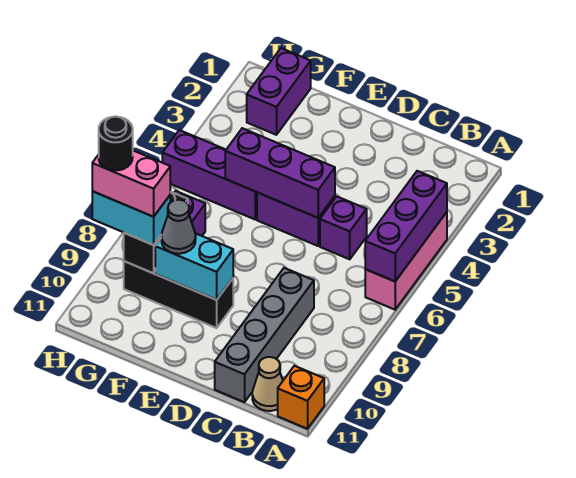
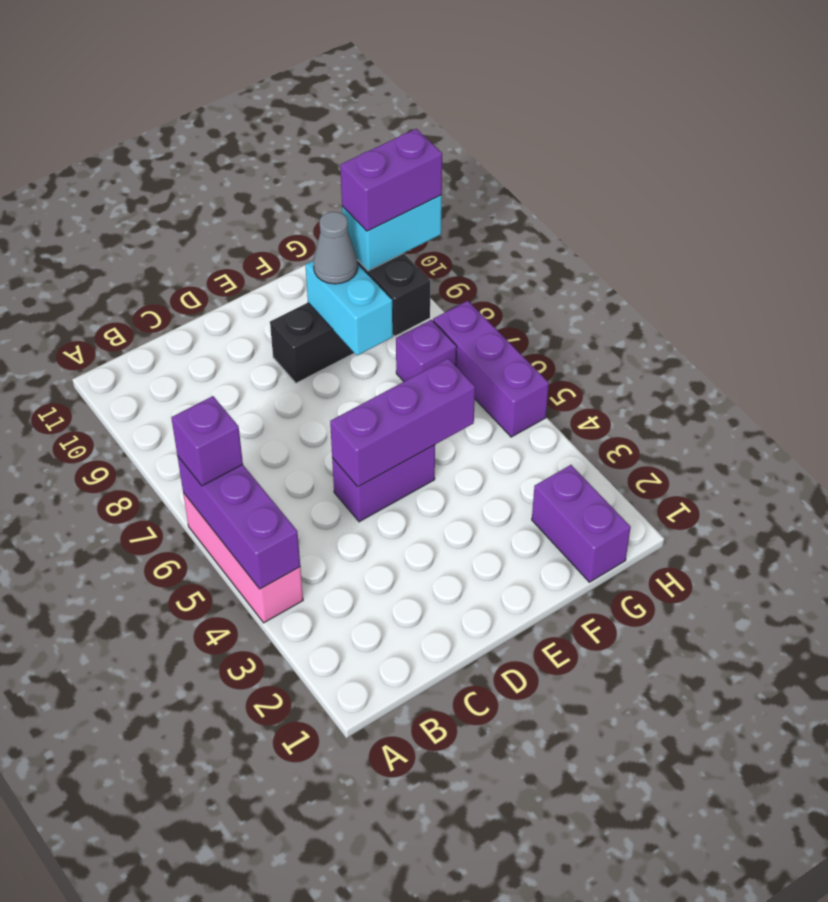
orange brick A11 level 1 -> none
tan cone B11 level 1 -> none
purple brick C5 level 1 -> purple brick A6 level 3
grey brick C8:C11 level 1 -> none
cyan brick E9:F9 level 2 -> cyan brick F8:F9 level 2
purple brick F5:H5 level 1 -> purple brick H5:H7 level 1
pink brick G9:H9 level 4 -> purple brick G9:H9 level 4
black round brick H9 level 5 -> none

